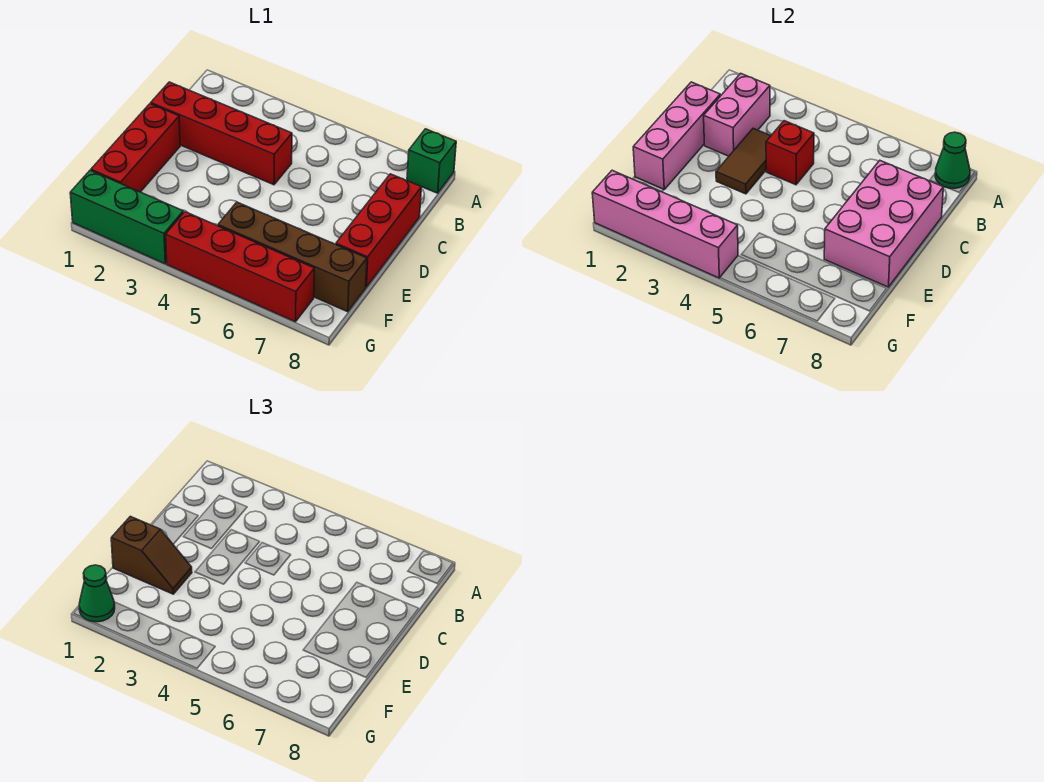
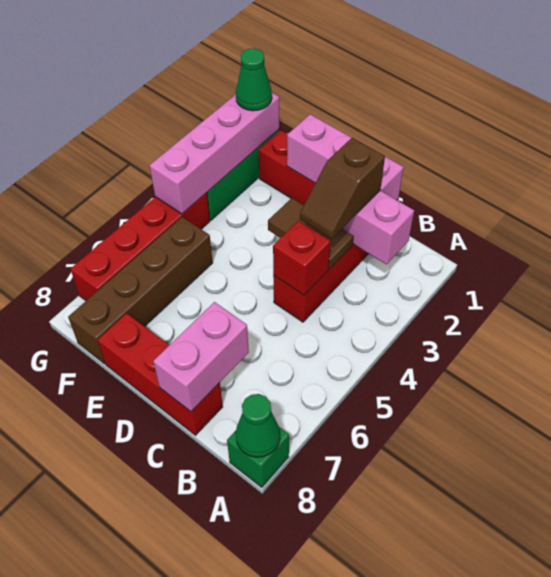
pink brick C7:E8 level 2 -> pink brick C7:C8 level 2
brown slope E1:E2 level 3 top 1 -> brown slope C2:C3 level 3 top 2

